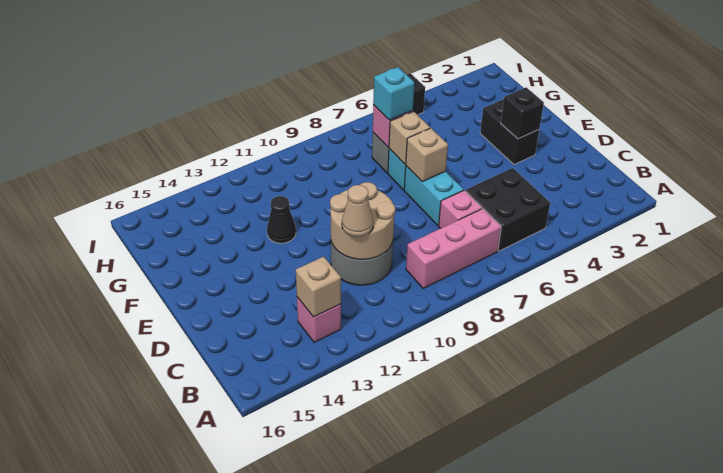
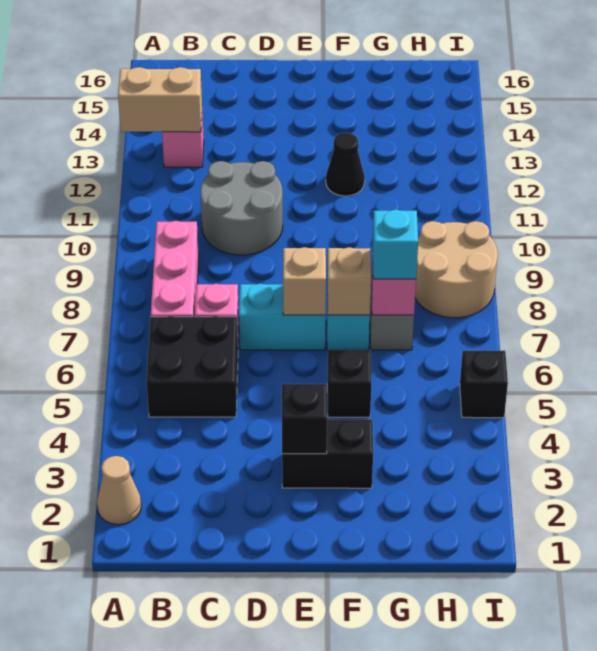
tan brick B13 level 2 -> tan brick A13:B13 level 2
tan round brick C10:D11 level 2 -> tan round brick H8:I9 level 1
tan cone C11 level 3 -> tan cone A2 level 1
none -> black brick F5 level 1

